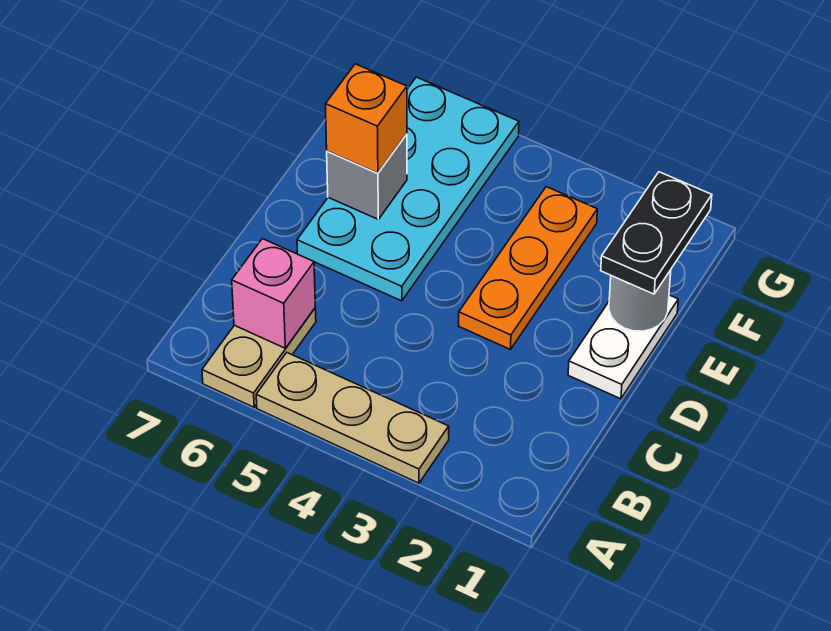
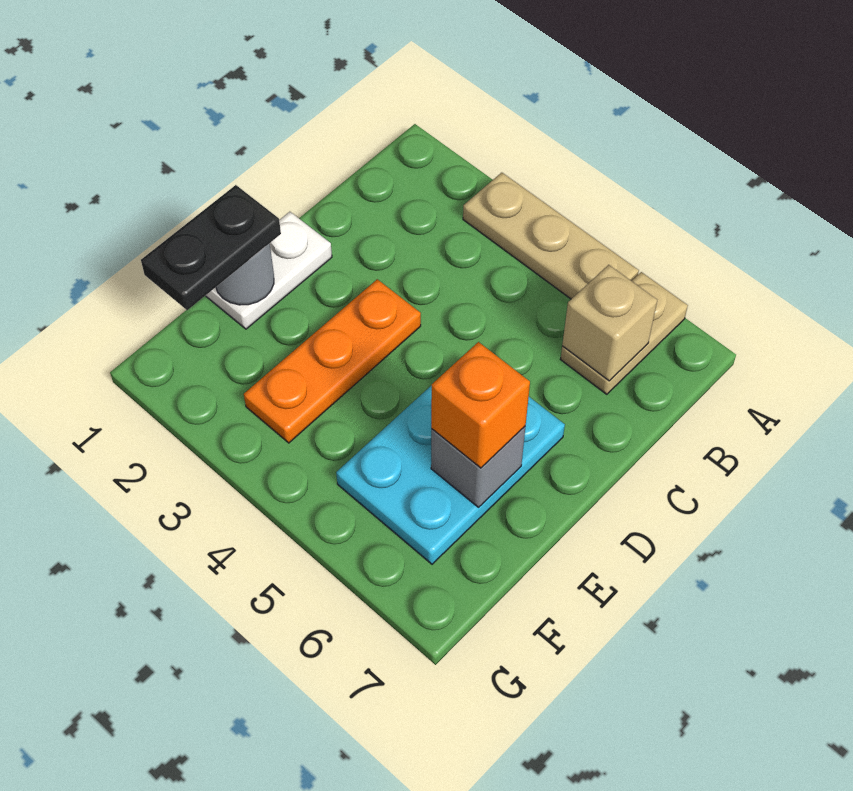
pink brick B6 level 2 -> tan brick B6 level 2
cyan plate D5:G6 level 1 -> cyan plate D5:F6 level 1

